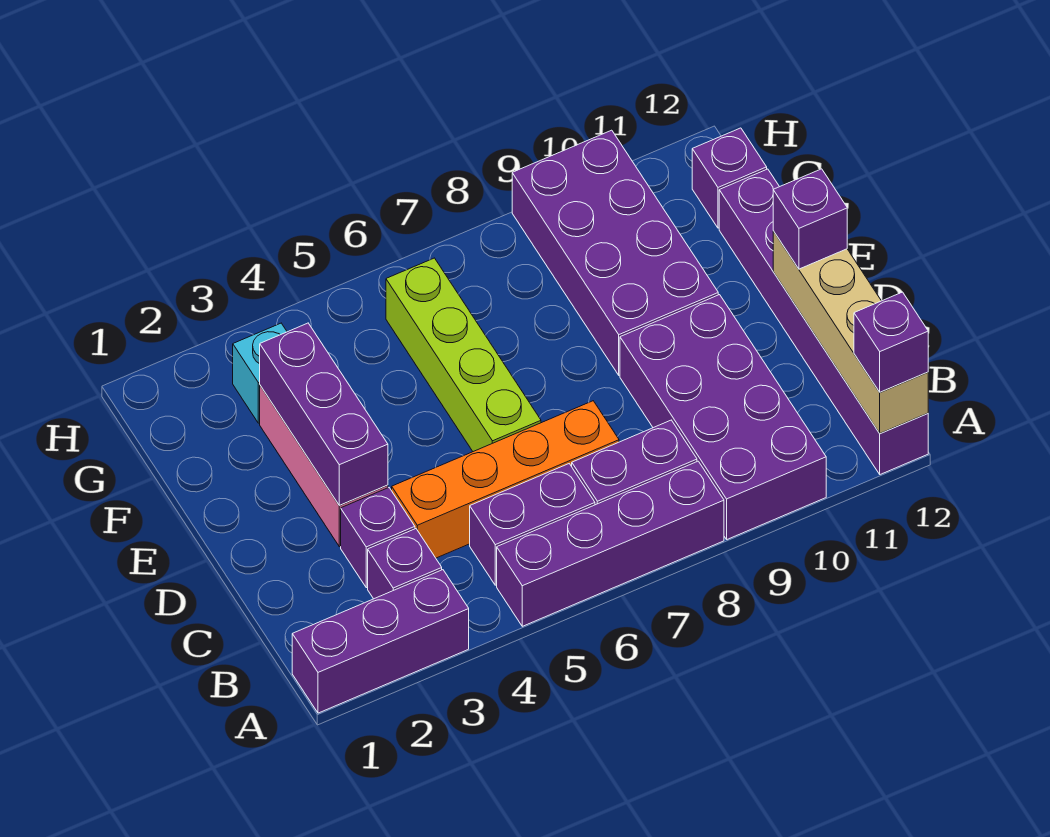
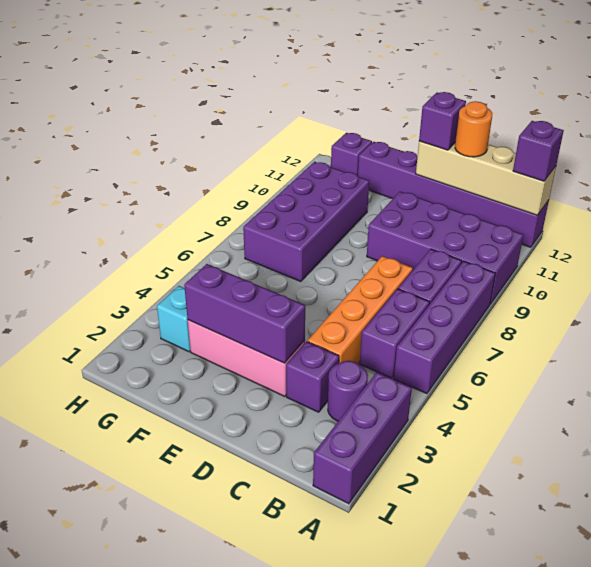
purple brick B3 level 1 -> purple round brick B3 level 1
none -> orange round brick C12 level 3
lime brick D6:G6 level 1 -> none
purple brick E9:H10 level 1 -> purple brick F7:G10 level 1

